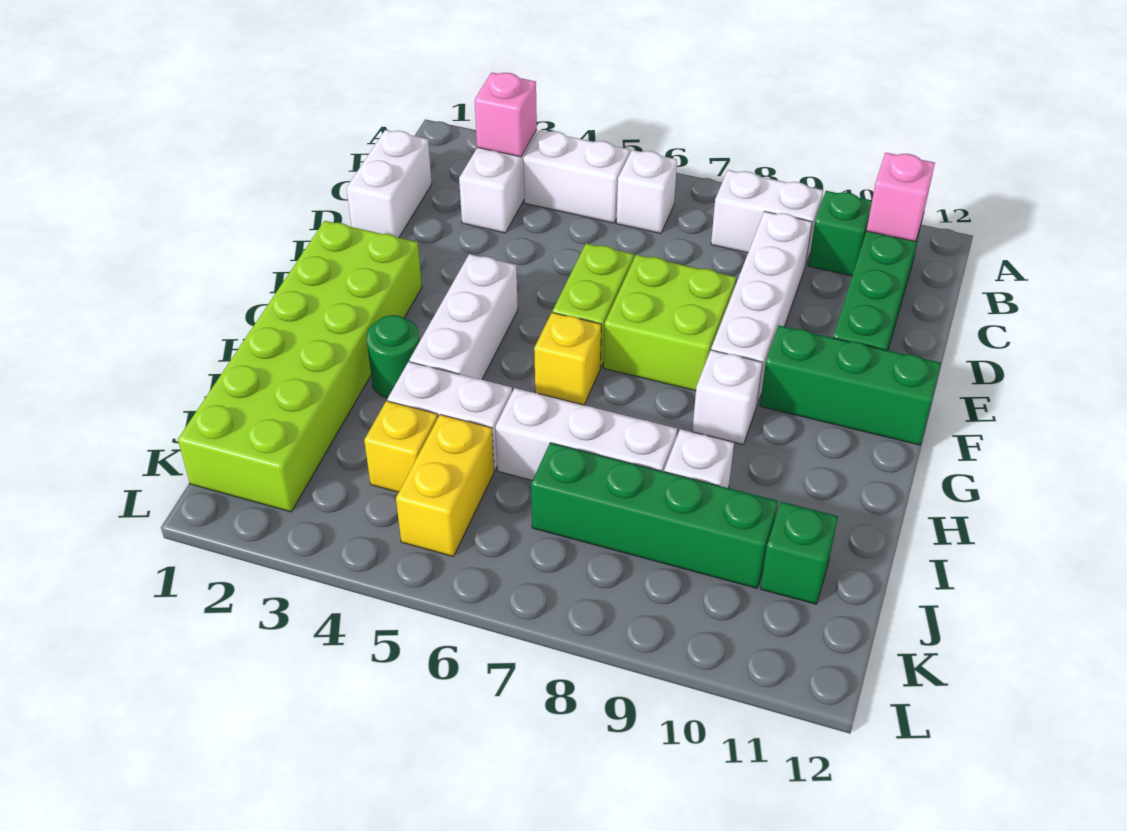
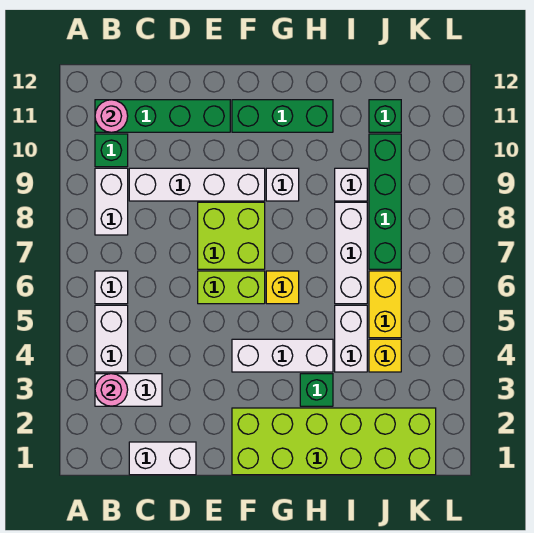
pink brick B3 level 2 -> pink round brick B3 level 2
pink brick B11 level 2 -> pink round brick B11 level 2
green brick F10:F12 level 1 -> green brick F11:H11 level 1
green round brick H3 level 1 -> green brick H3 level 1
yellow brick J5:K5 level 1 -> yellow brick J5:J6 level 1

